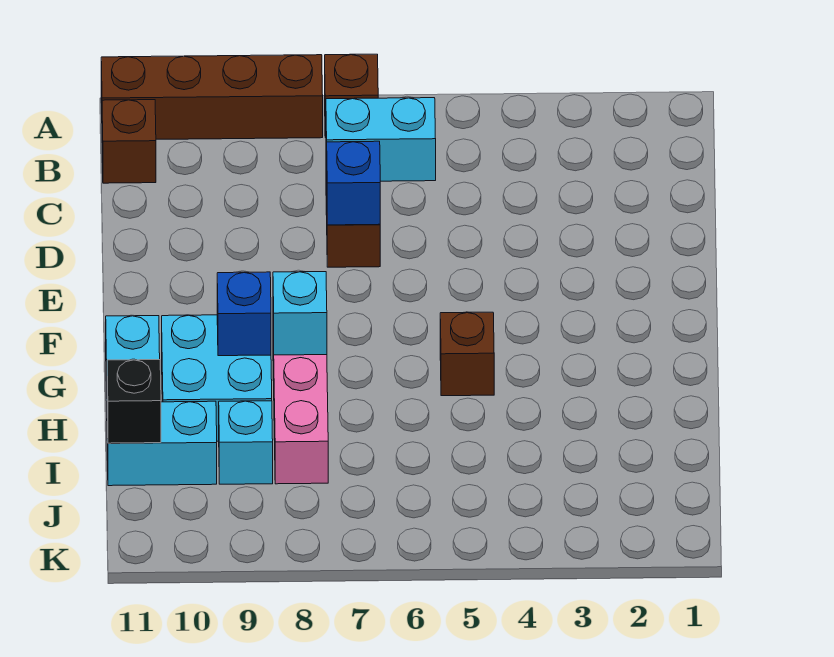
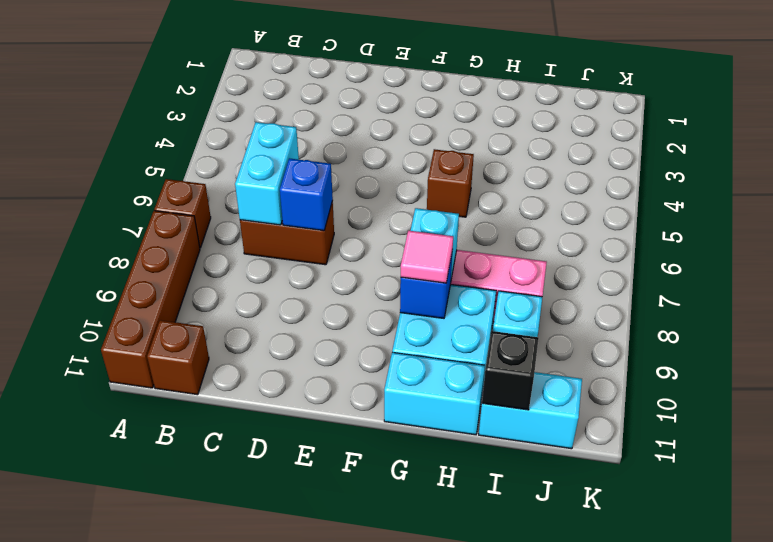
none -> pink tile G9 level 3
cyan brick I10:I11 level 1 -> cyan brick I11:J11 level 1

